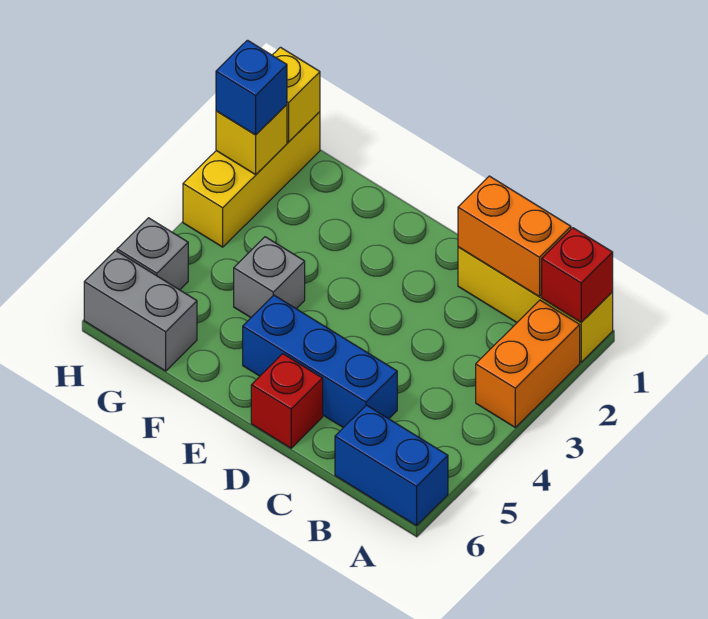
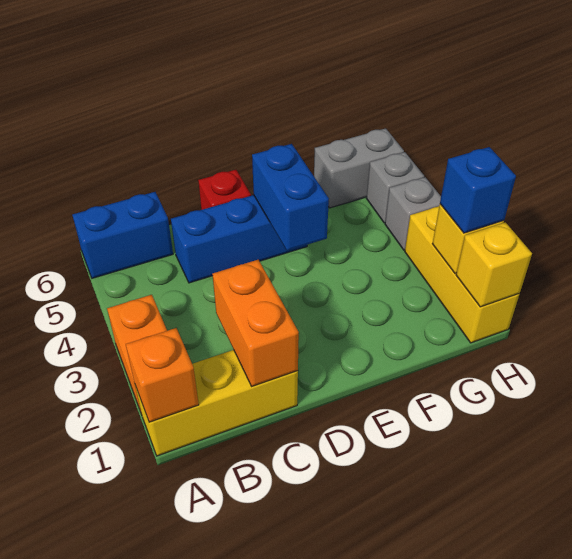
red brick A1 level 2 -> orange brick A1 level 2
orange brick B1:C1 level 2 -> orange brick C1:C2 level 2
none -> blue brick E4:E5 level 2
grey brick F4 level 1 -> grey brick H4 level 1

